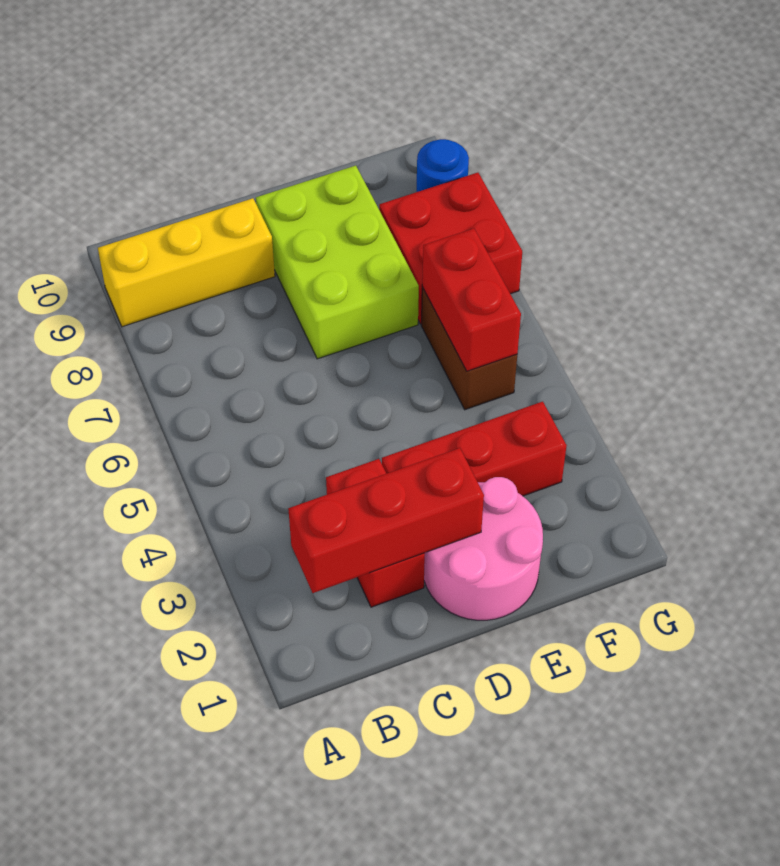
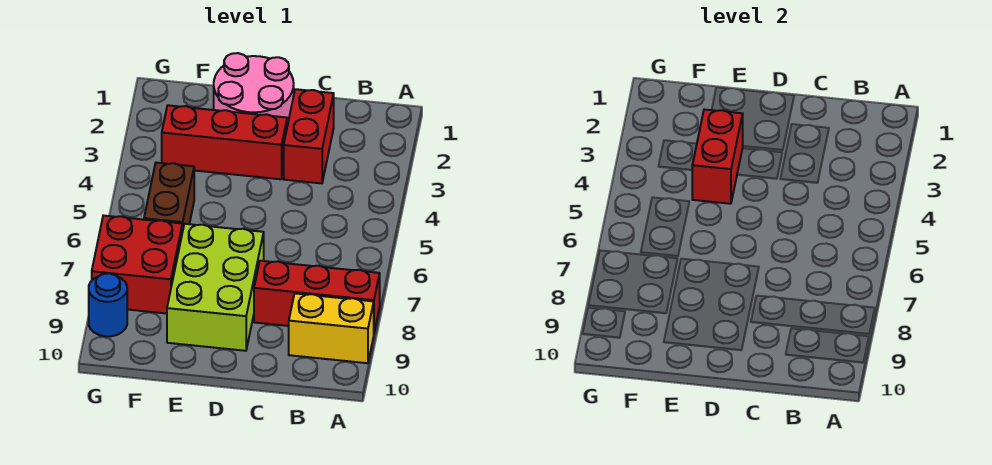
yellow brick A9:C9 level 1 -> yellow brick A9:B9 level 1
red brick B2:D2 level 2 -> red brick A8:C8 level 1
red brick F5:F6 level 2 -> red brick E3:E4 level 2

